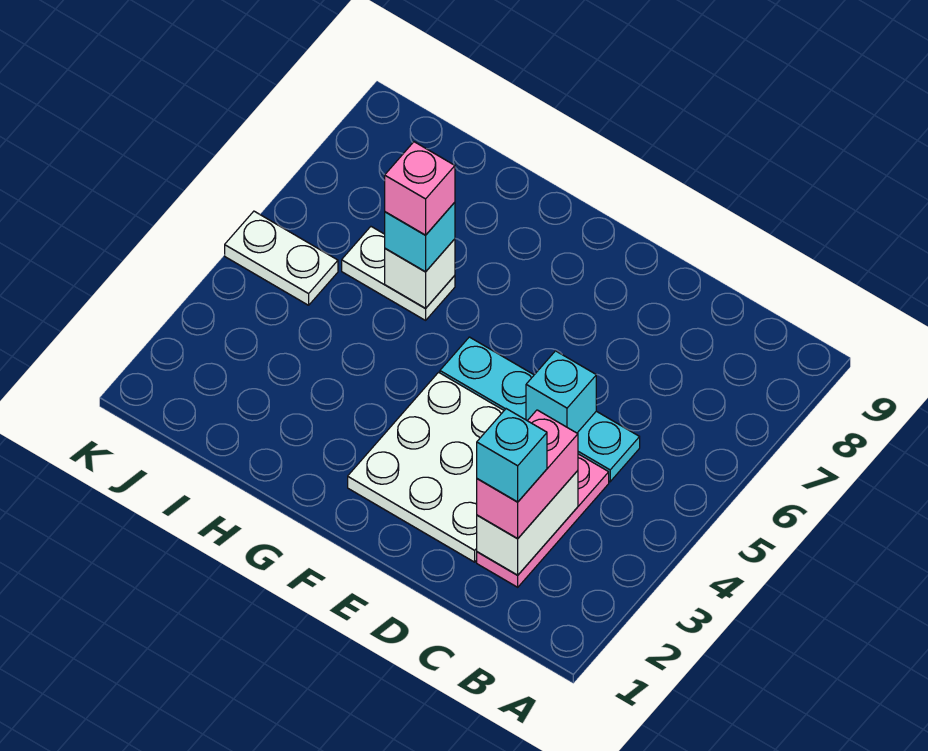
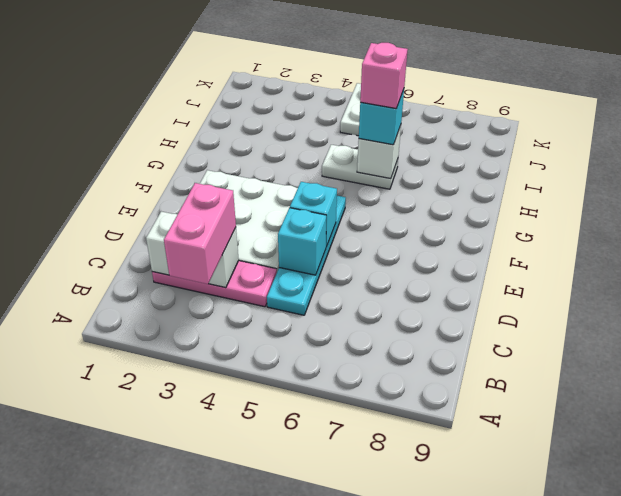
pink brick C2:C3 level 3 -> pink brick B3:C3 level 3
cyan brick C2 level 4 -> cyan brick E5 level 2
white plate H6:I6 level 1 -> white plate H5:H6 level 1

